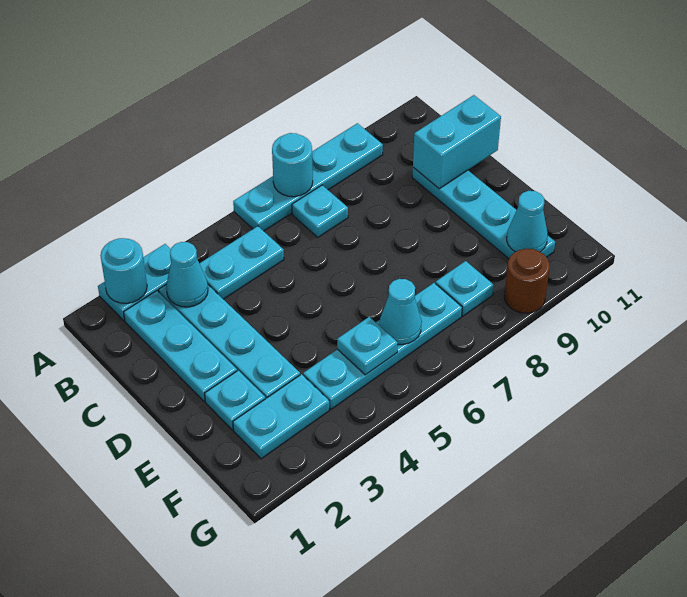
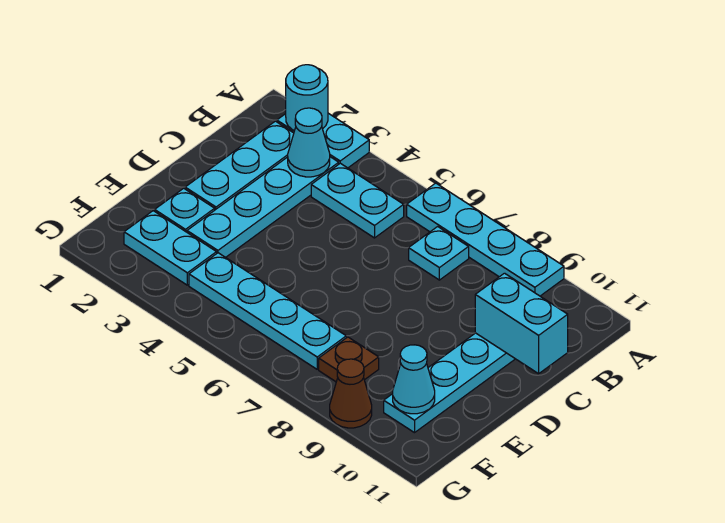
cyan round brick A7 level 2 -> none
cyan plate F5 level 2 -> none
cyan cone F6 level 2 -> none
cyan plate F8 level 1 -> brown plate F8 level 1
brown round brick G9 level 1 -> brown cone G9 level 1

